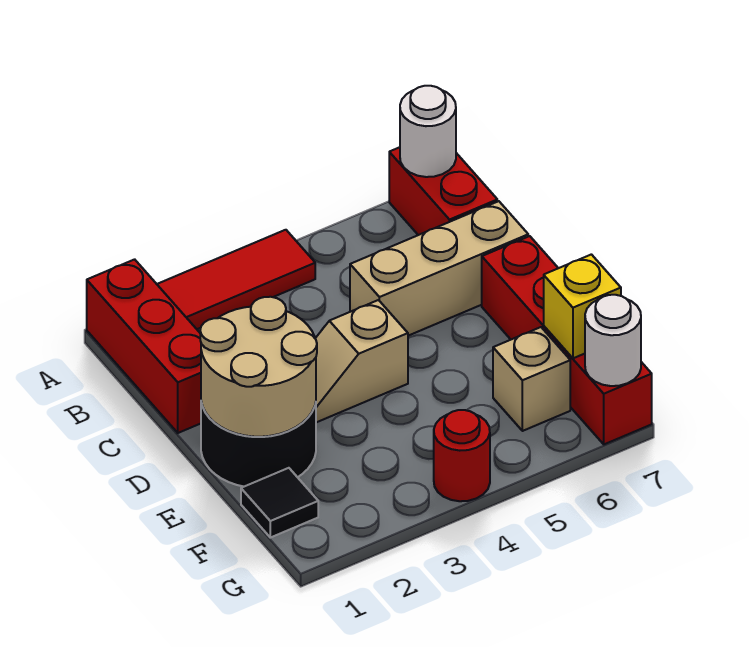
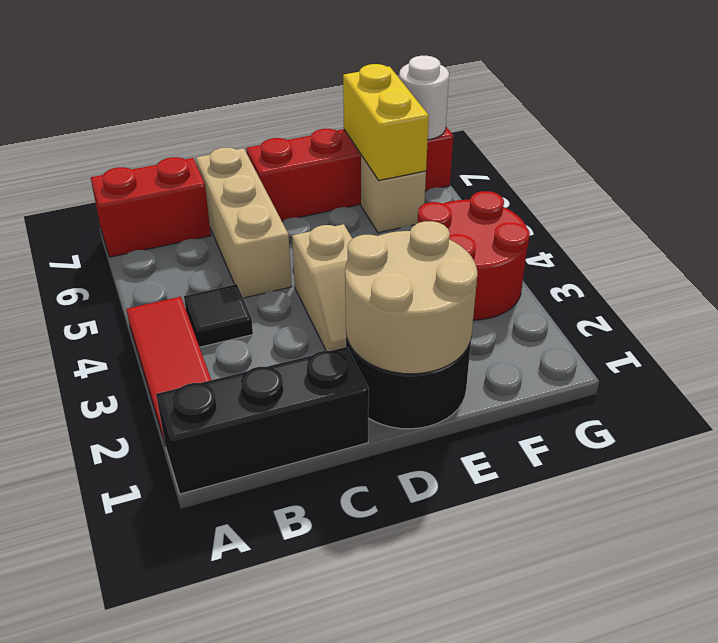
red brick A1:C1 level 1 -> black brick A1:C1 level 1
white round brick A7 level 2 -> none
black tile F1 level 1 -> black tile B4 level 1
yellow brick F7 level 2 -> yellow brick F6:F7 level 2
red round brick G4 level 1 -> red round brick F3:G4 level 1

